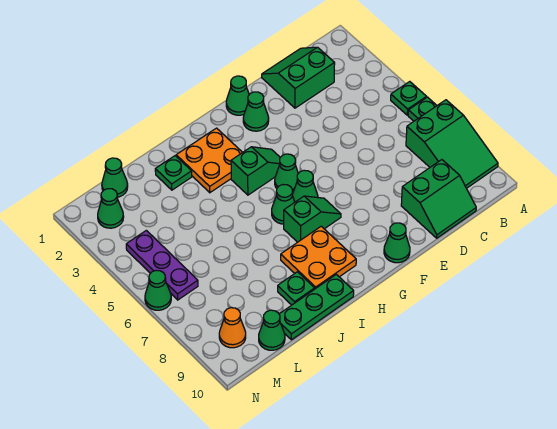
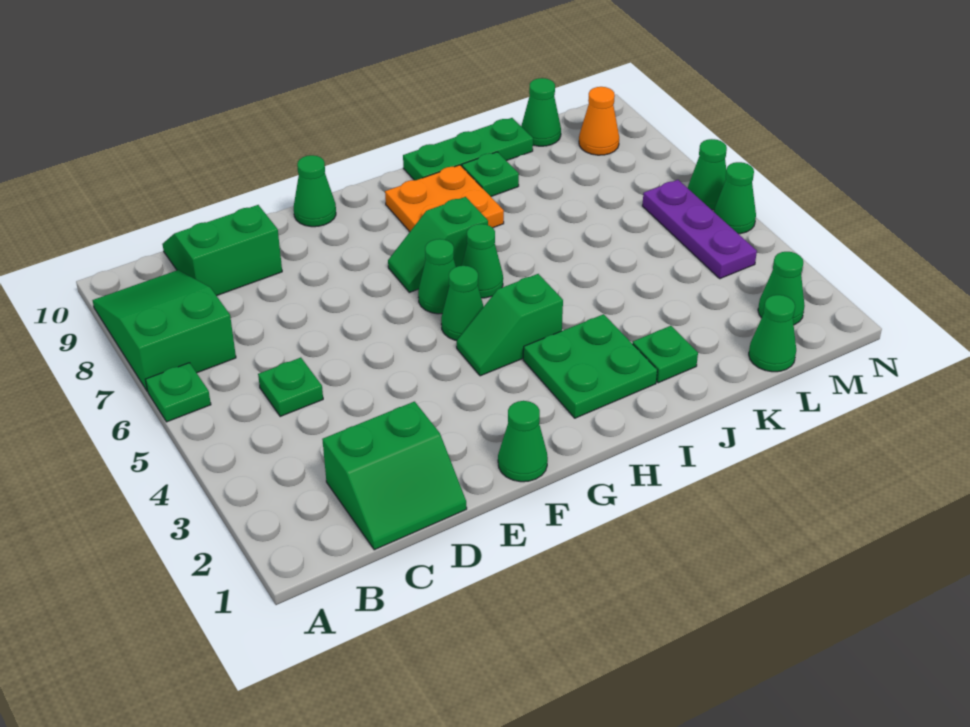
green plate A5 level 1 -> green plate C5 level 1
green cone F2 level 1 -> green cone N5 level 1
orange plate H2:I3 level 1 -> green plate H2:I3 level 1

